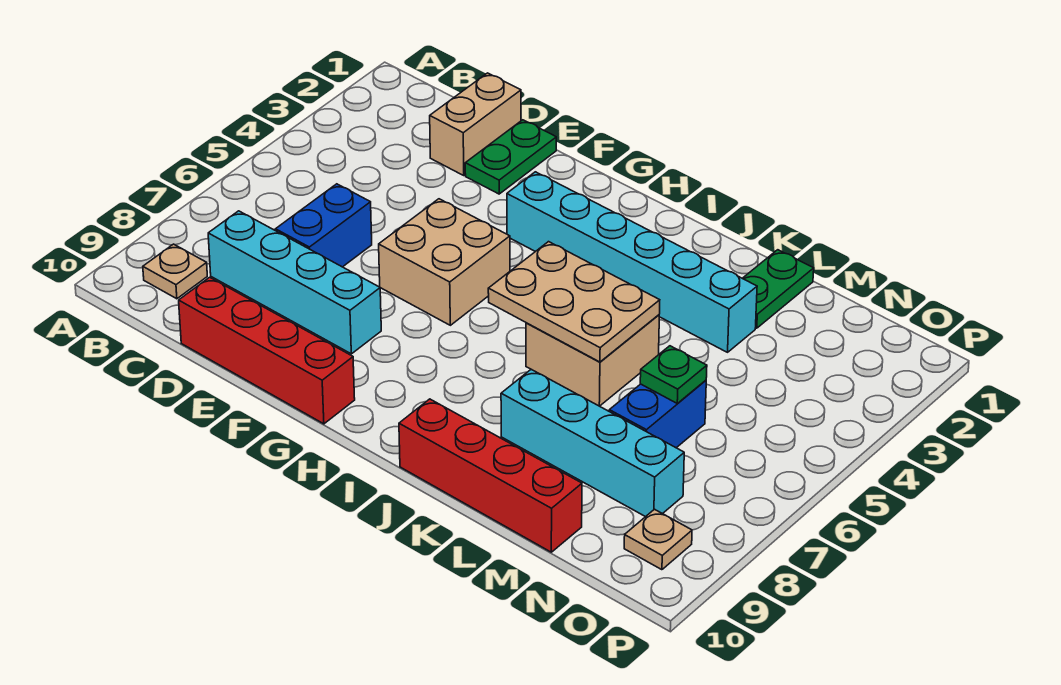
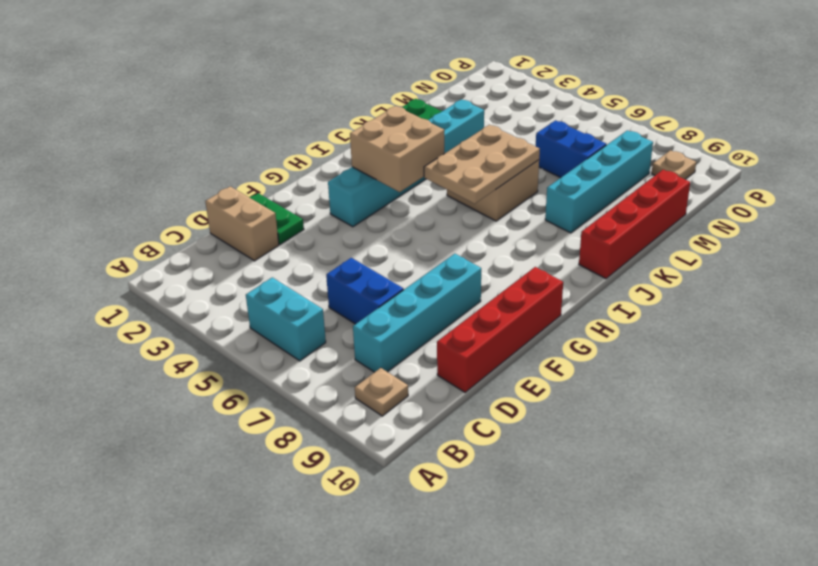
none -> cyan brick B5:B6 level 1
tan brick F5:G6 level 1 -> tan brick H3:I4 level 2
green plate M6 level 2 -> none

